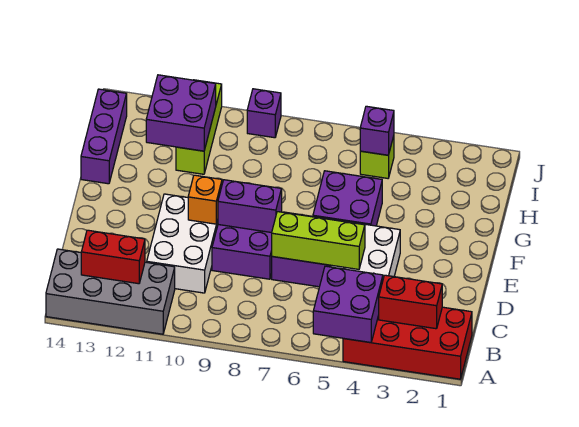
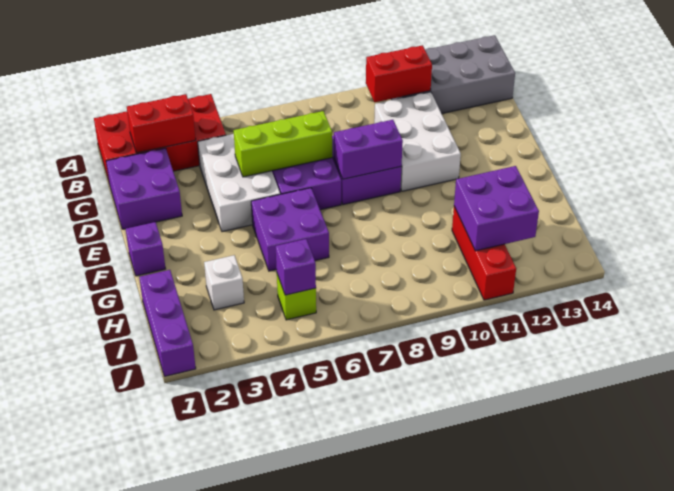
purple brick A4:B5 level 2 -> purple brick C1:D2 level 1
red brick B12:B13 level 2 -> red brick B10:B11 level 2
orange brick E10 level 2 -> none
purple brick G14:I14 level 1 -> purple brick H1:J1 level 1
none -> white brick H3 level 1
lime brick H11:J11 level 1 -> red brick H11:J11 level 1
purple brick J9 level 1 -> purple brick F1 level 1

